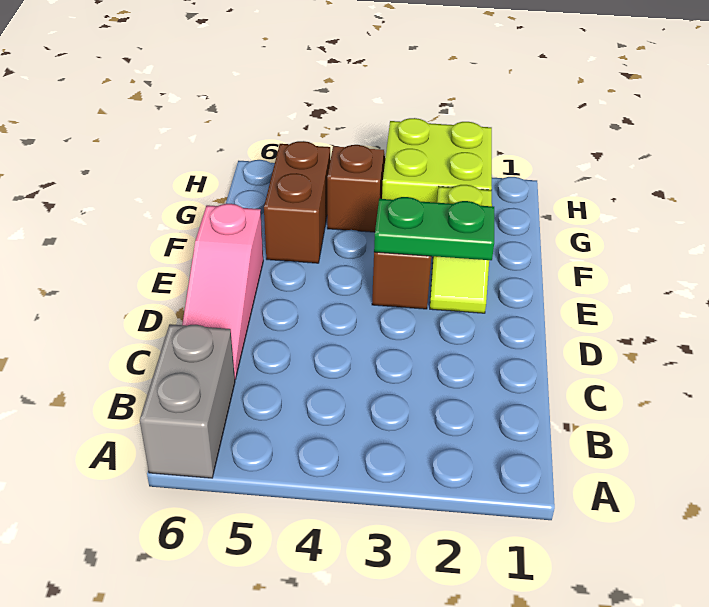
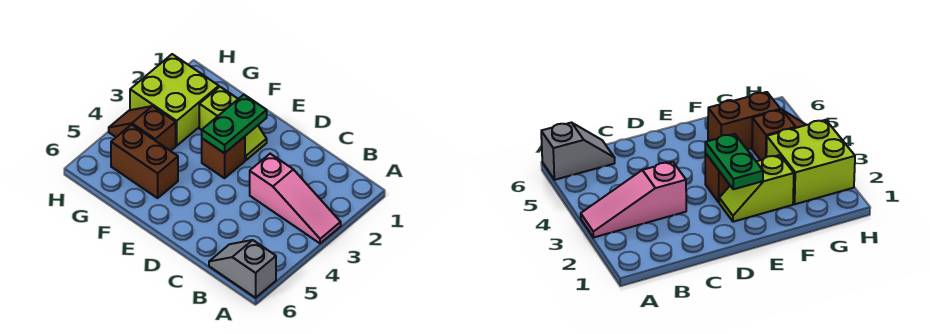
grey brick A6:B6 level 1 -> grey slope A6:B6 level 1 top A
pink slope C6:E6 level 1 top E -> pink slope A3:C3 level 1 top C

